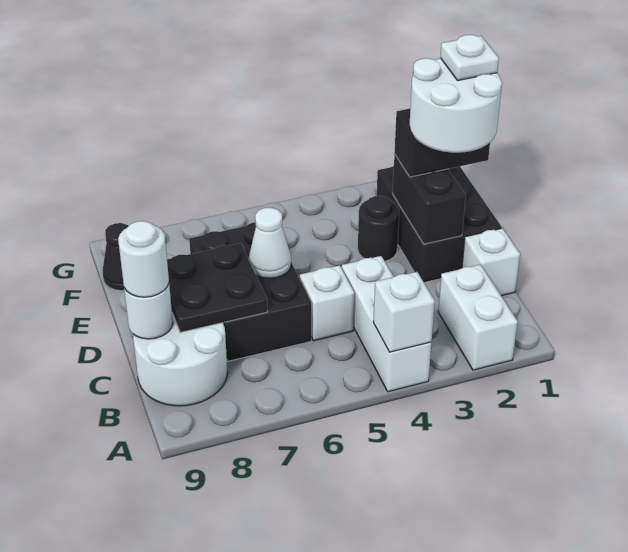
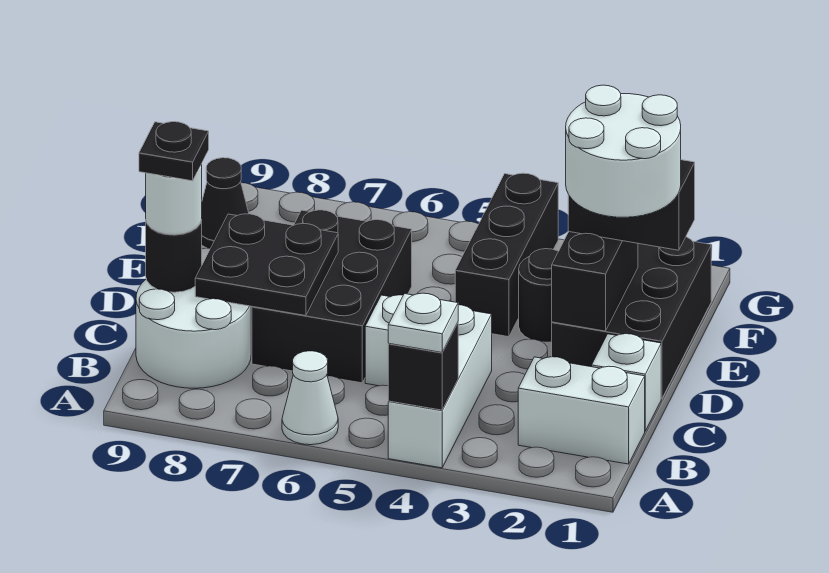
white brick A2:B2 level 1 -> white brick B1:B2 level 1
white brick A4 level 2 -> black brick A4 level 2
white round brick C9 level 2 -> black round brick C9 level 2
none -> black plate C9 level 4
white cone D6 level 2 -> white cone A6 level 1
white plate E1 level 5 -> white plate A4 level 3
none -> black brick E4:G4 level 1

